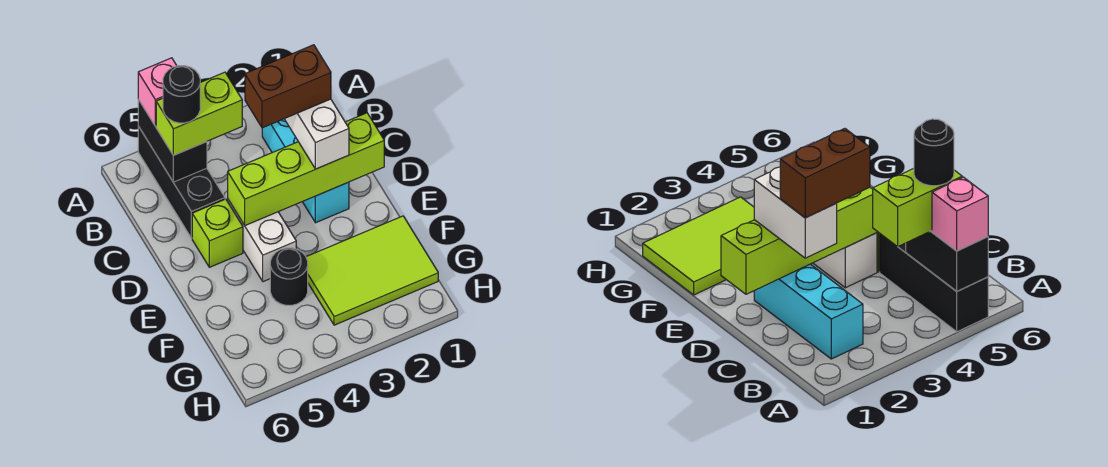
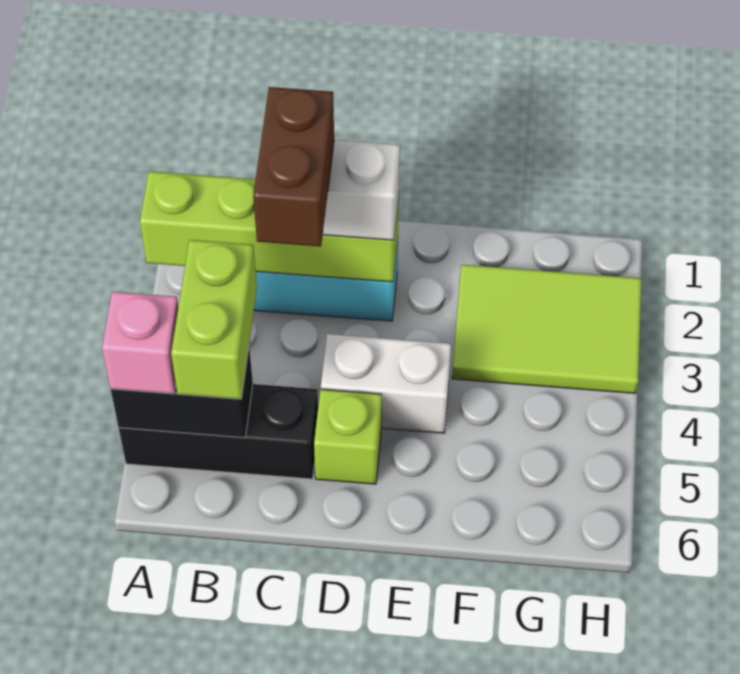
black round brick B5 level 4 -> none
lime brick D1:D4 level 2 -> lime brick A2:D2 level 2
lime tile F1:G3 level 1 -> lime tile F2:H3 level 1
black round brick F4 level 1 -> none

